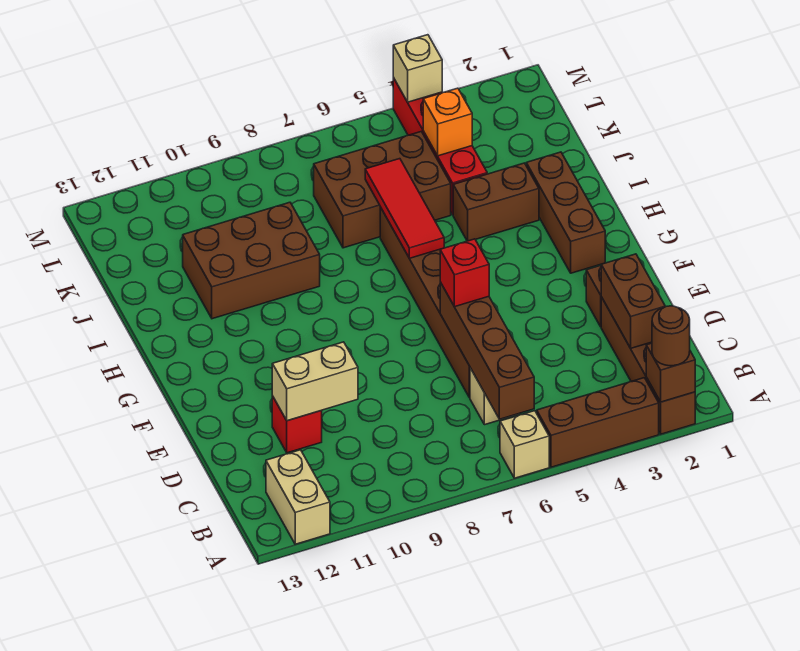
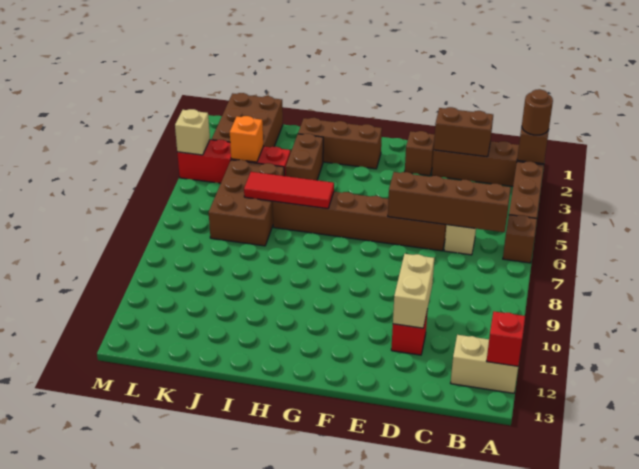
tan brick A6 level 1 -> brown brick A6 level 1
red brick E6 level 3 -> red brick A12 level 2
brown brick I9:J11 level 1 -> brown brick K1:L3 level 1

